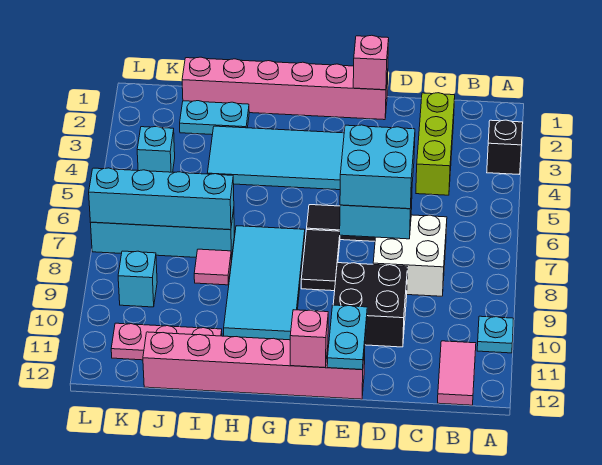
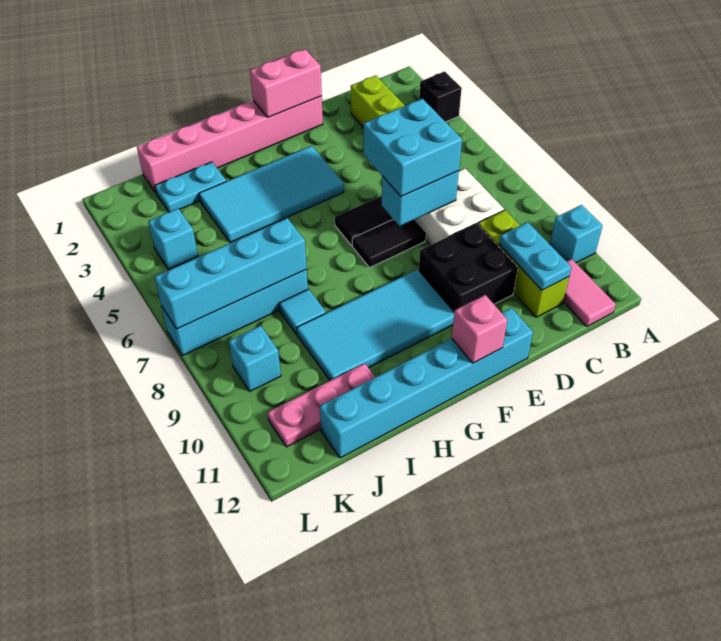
cyan plate A10 level 1 -> cyan brick A10 level 1
none -> lime brick C9:C11 level 1
pink brick E1 level 2 -> pink brick E1:F1 level 2
cyan plate E11:E12 level 2 -> cyan plate C10:C11 level 2
pink brick E12:J12 level 1 -> cyan brick E12:J12 level 1
black tile F7:F8 level 1 -> black tile E7:F7 level 1
cyan tile G7:H10 level 1 -> cyan tile F9:I10 level 1
pink tile I8 level 1 -> cyan tile I8 level 1

